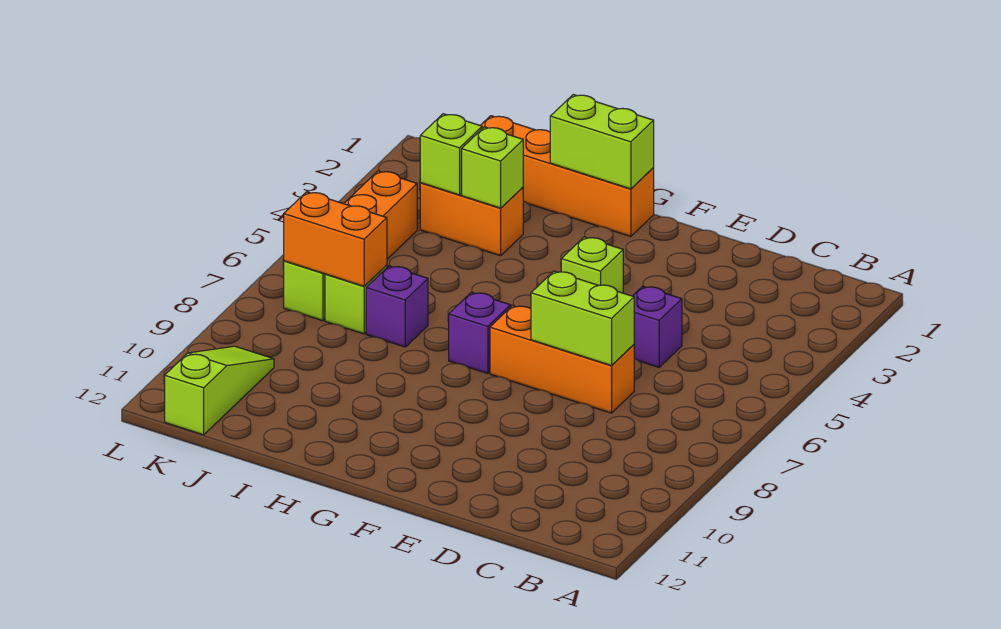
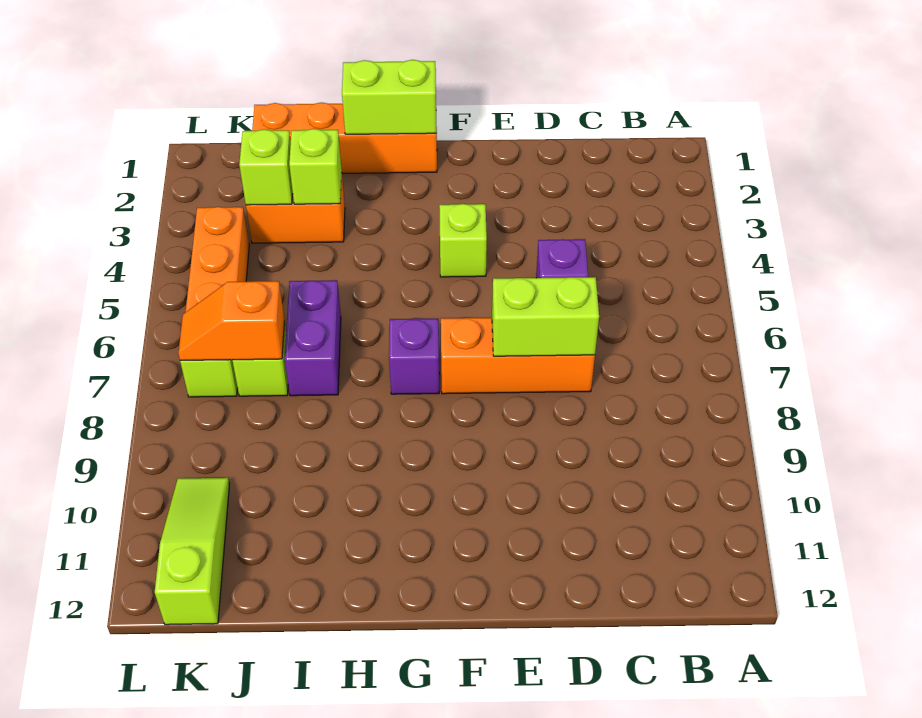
purple brick I7 level 1 -> purple brick I6:I7 level 1
orange brick J7:K7 level 2 -> orange slope J7:K7 level 2 top J

